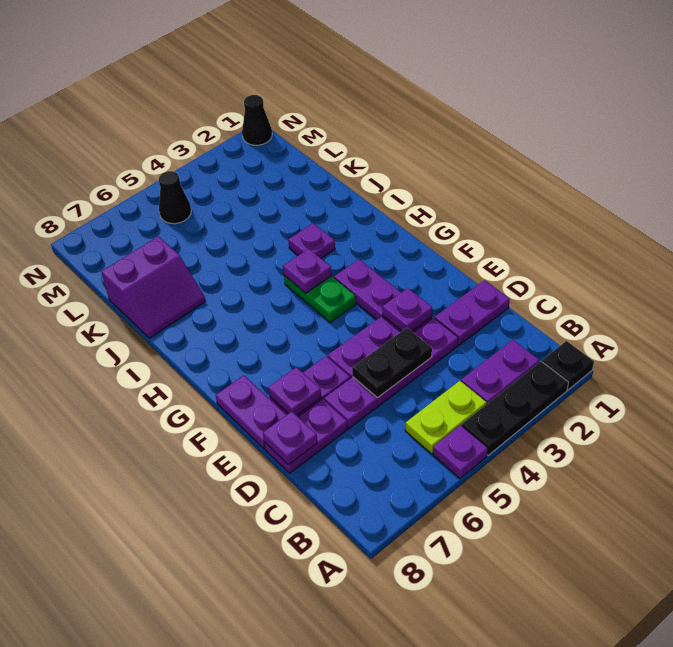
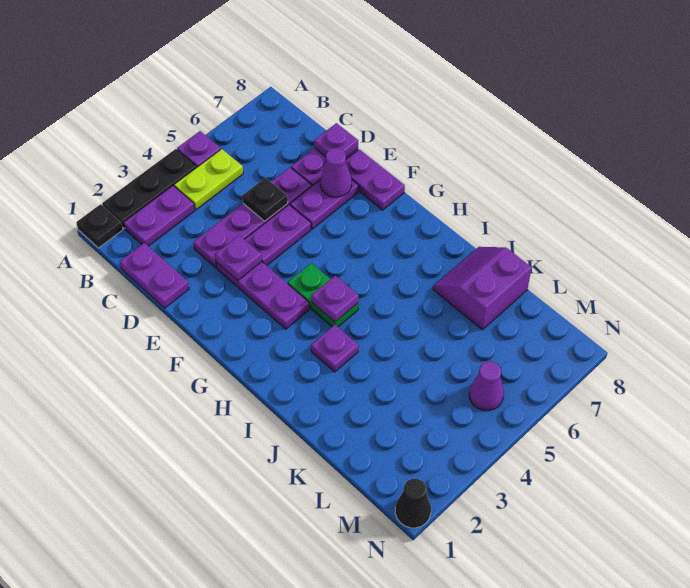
purple plate D1:D2 level 1 -> purple plate C1:D1 level 1
black plate D4:D5 level 2 -> black plate D5 level 2
purple plate E7 level 2 -> purple cone E7 level 2
black cone M5 level 1 -> purple cone M5 level 1

